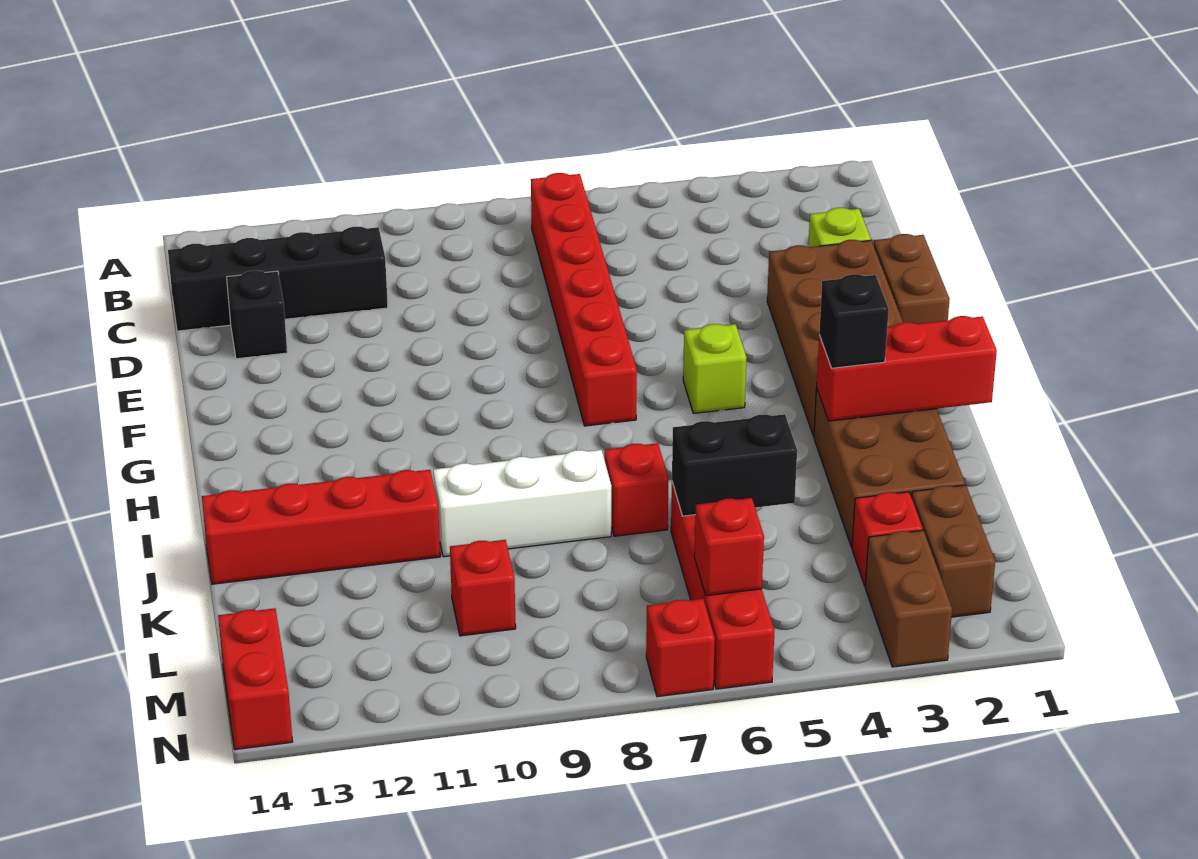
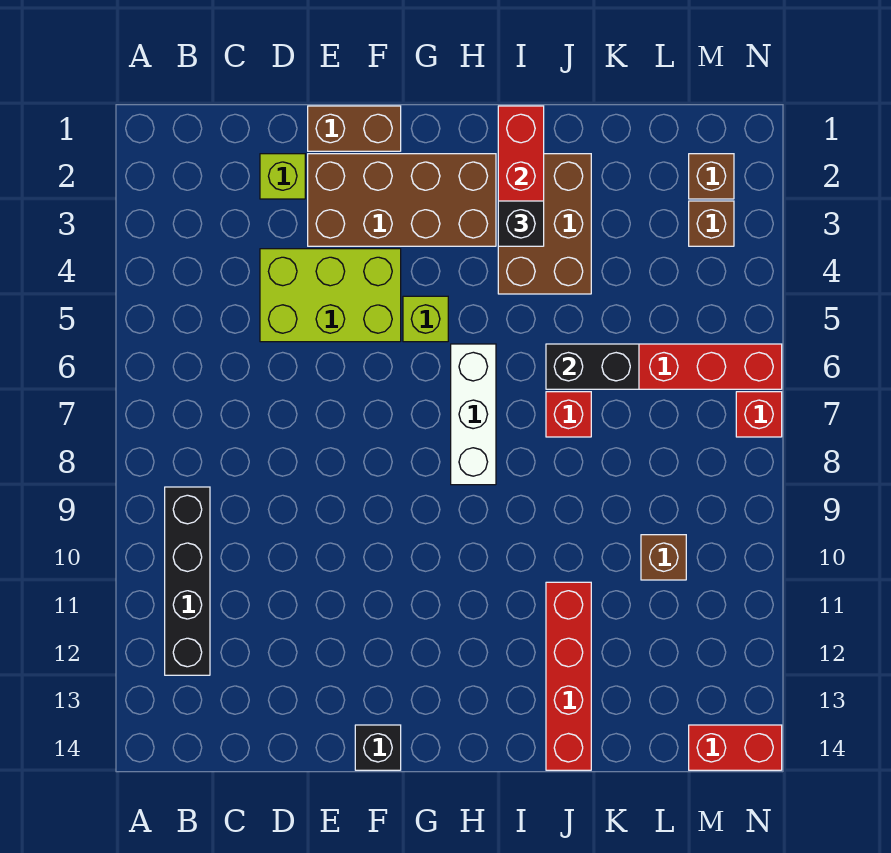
red brick B7:G7 level 1 -> none
black brick C11:C14 level 1 -> black brick B9:B12 level 1
none -> lime brick D4:F5 level 1
black brick D13 level 1 -> black brick F14 level 1
brown brick I2:K3 level 1 -> brown brick I2:J4 level 1
white brick J8:J10 level 1 -> white brick H6:H8 level 1
black brick K5:K6 level 2 -> black brick J6:K6 level 2
brown brick L2:M2 level 1 -> brown brick M2 level 1
red brick L3 level 1 -> none
red brick L10 level 1 -> brown brick L10 level 1
brown brick M3:N3 level 1 -> brown brick M3 level 1
red brick M6 level 2 -> none

